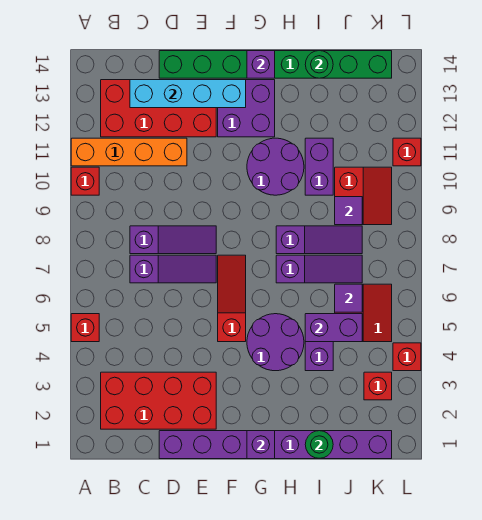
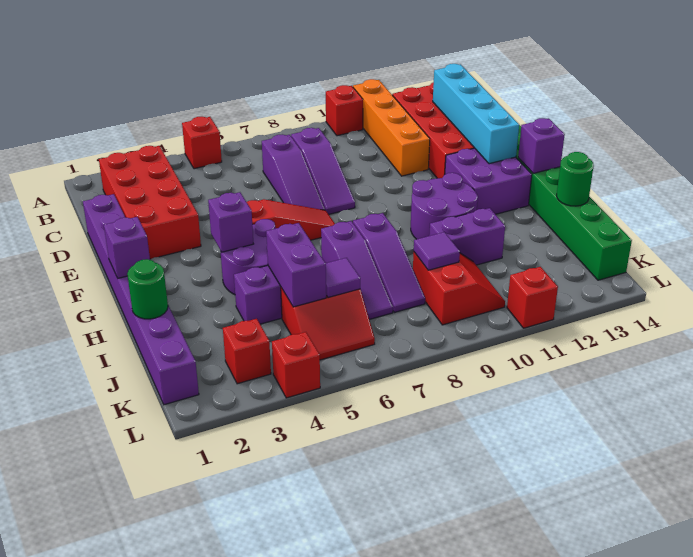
none -> purple brick G4 level 2
red slope J9:K10 level 1 top J -> red slope J9:K10 level 1 top 9

